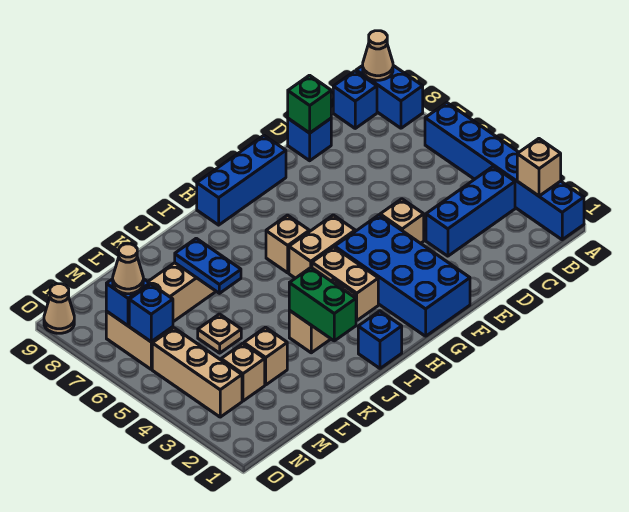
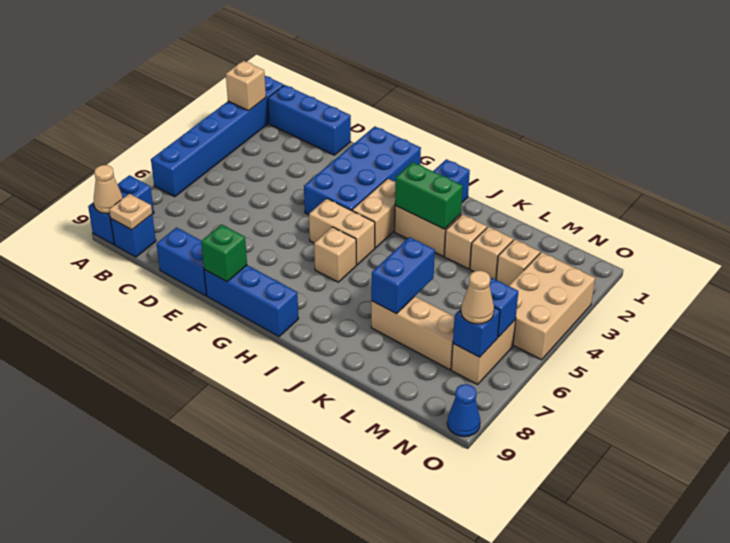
blue brick B3:D3 level 1 -> blue brick B1:D1 level 1
blue brick D9 level 1 -> blue brick D9:E9 level 1
green brick D9 level 2 -> green brick F9 level 2
tan brick E4 level 1 -> tan brick K3 level 1
green brick J2:J3 level 2 -> green brick I3:J3 level 2
blue plate K6:K7 level 2 -> blue brick K6:K7 level 2
tan plate L5 level 1 -> tan plate B9 level 2
tan brick N3:N5 level 1 -> tan brick N3:O5 level 1
tan cone O9 level 1 -> blue cone O9 level 1

